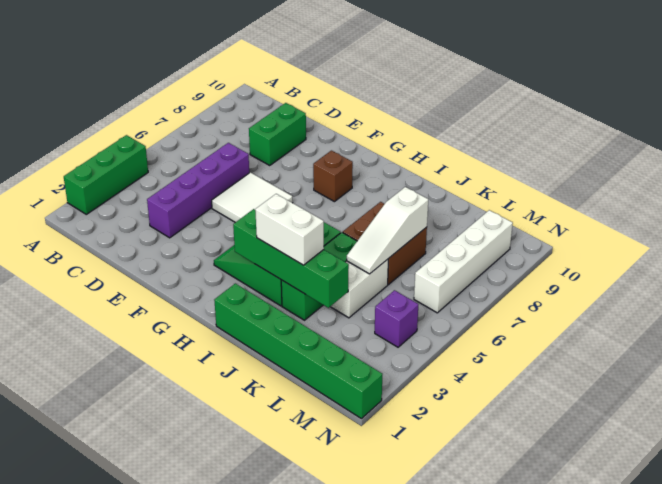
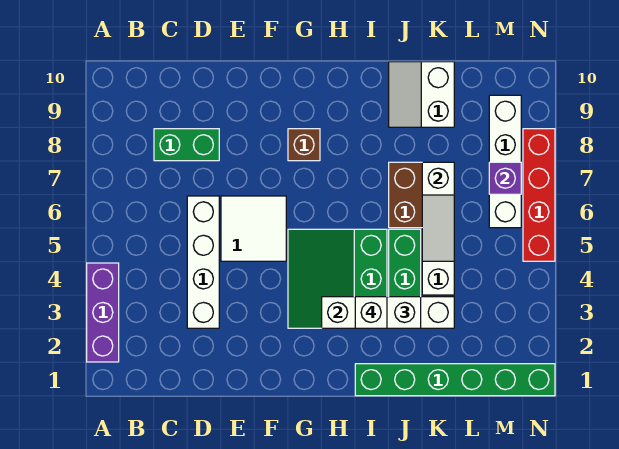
green brick A2:A4 level 1 -> purple brick A2:A4 level 1
purple brick D3:D6 level 1 -> white brick D3:D6 level 1
green brick D8:D9 level 1 -> green brick C8:D8 level 1
green brick H3:K3 level 2 -> white brick H3:K3 level 2
none -> white brick I3 level 4
none -> white slope J9:K10 level 1 top K
purple brick M4 level 1 -> purple brick M7 level 2
none -> red brick N5:N8 level 1

